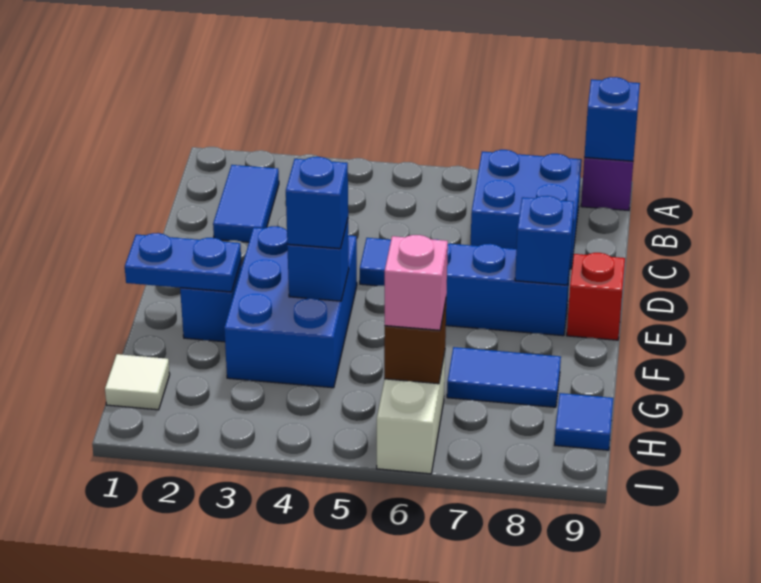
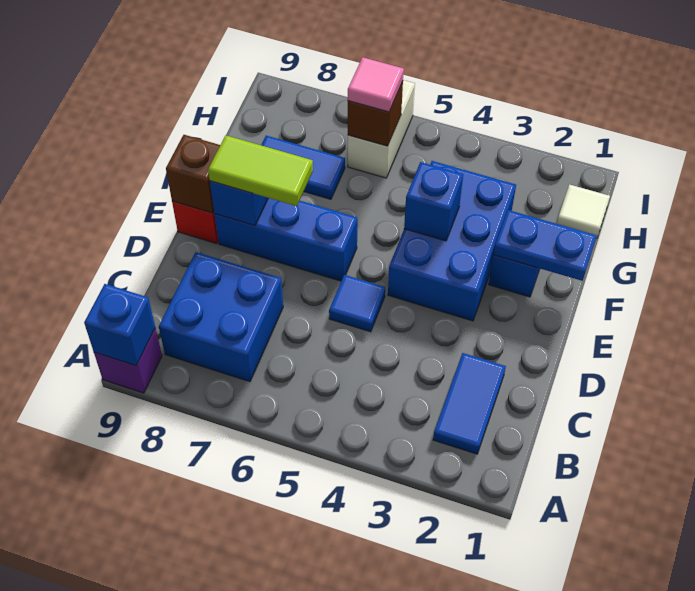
none -> lime tile E7:E8 level 3
none -> brown brick E9 level 2
blue brick F4 level 3 -> none
pink brick H6 level 3 -> pink tile H6 level 3
blue tile H9 level 1 -> none

